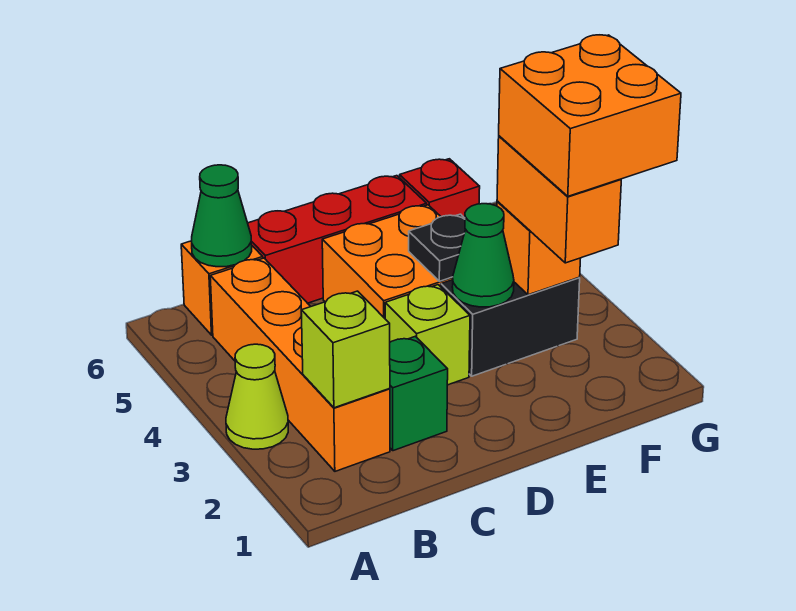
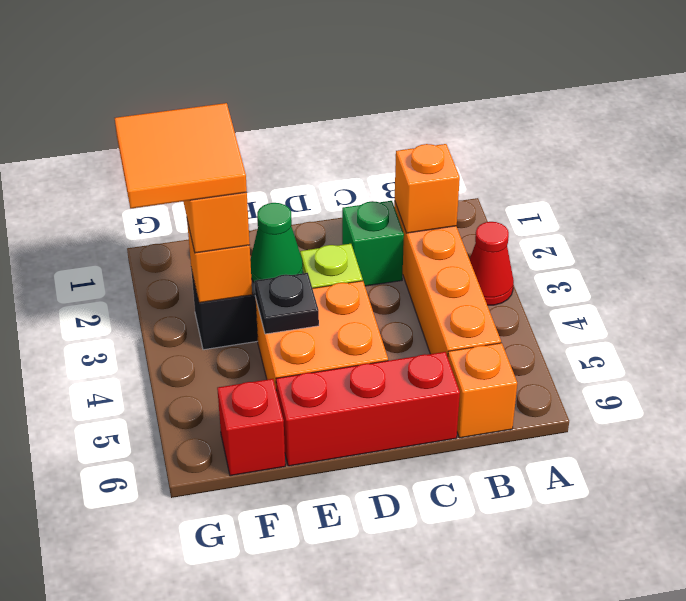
lime cone A3 level 1 -> red cone A3 level 1
lime brick B2 level 2 -> orange brick B2 level 2
green cone B6 level 2 -> none
orange brick F2:G3 level 4 -> orange tile F2:G3 level 4

